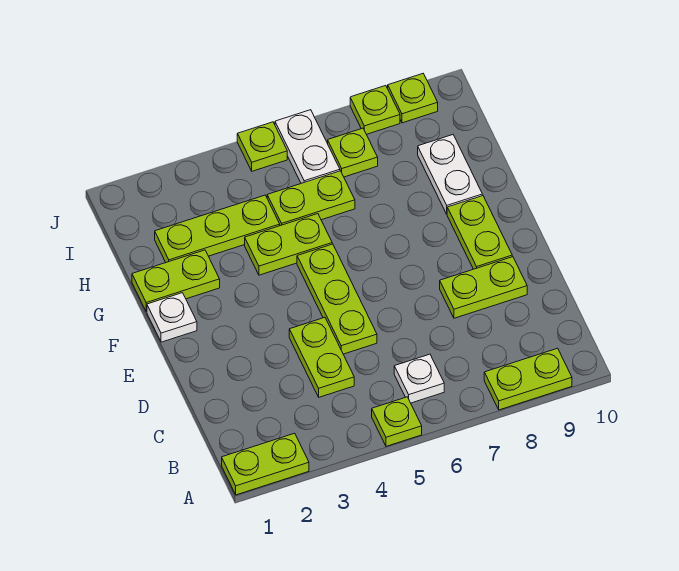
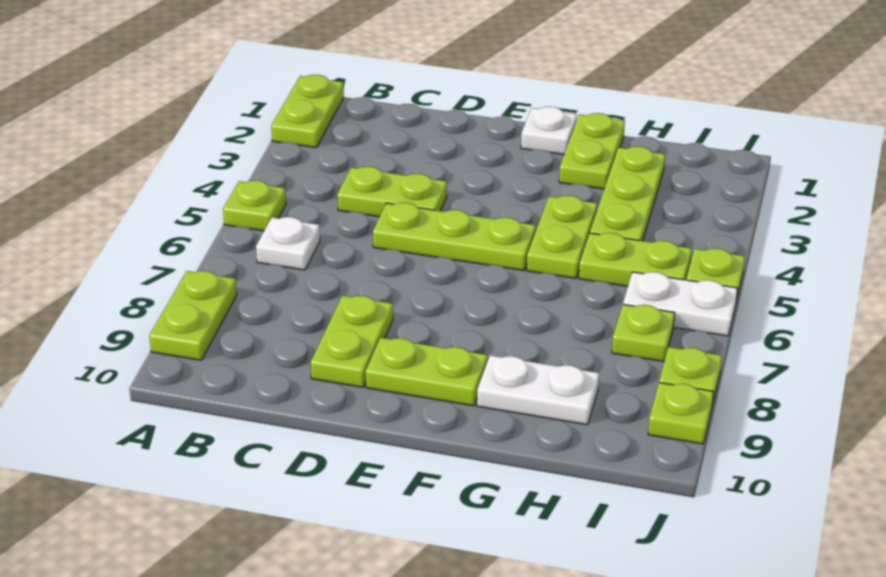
lime plate H5:H6 level 1 -> lime plate H5:I5 level 1

